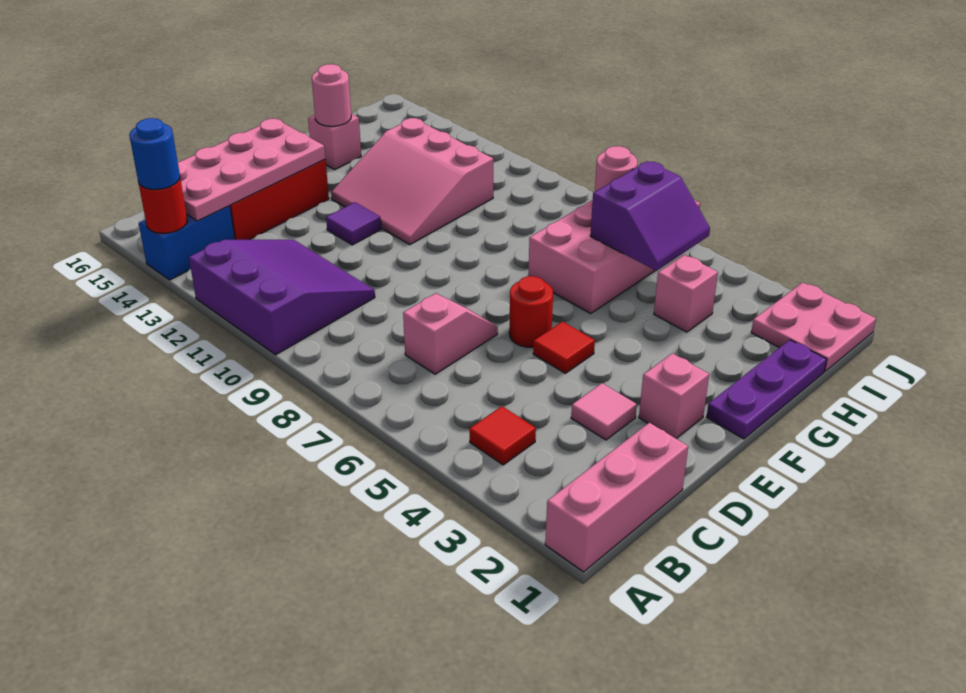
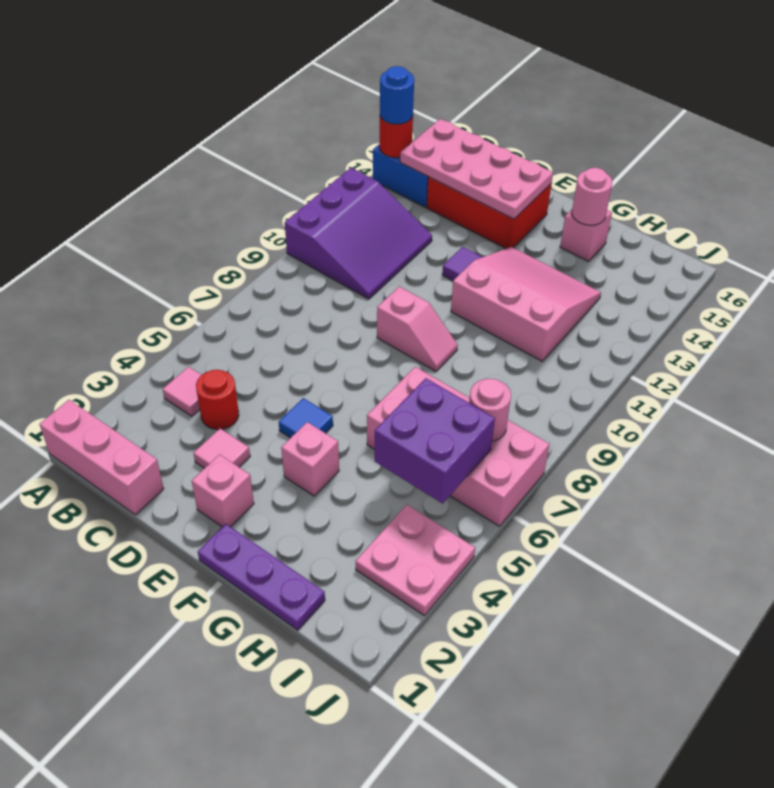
red tile B4 level 1 -> pink tile B4 level 1
pink slope C7:D7 level 1 top C -> pink slope E9:F9 level 1 top E
red tile E5 level 1 -> blue tile E5 level 1
red round brick E6 level 1 -> red round brick C4 level 1
pink slope F11:H13 level 1 top H -> pink slope F11:H13 level 1 top 11
pink brick H4 level 1 -> pink brick F4 level 1
purple slope H5:I6 level 2 top 6 -> purple brick H5:I6 level 2
pink plate I1:J2 level 1 -> pink plate I3:J4 level 1

